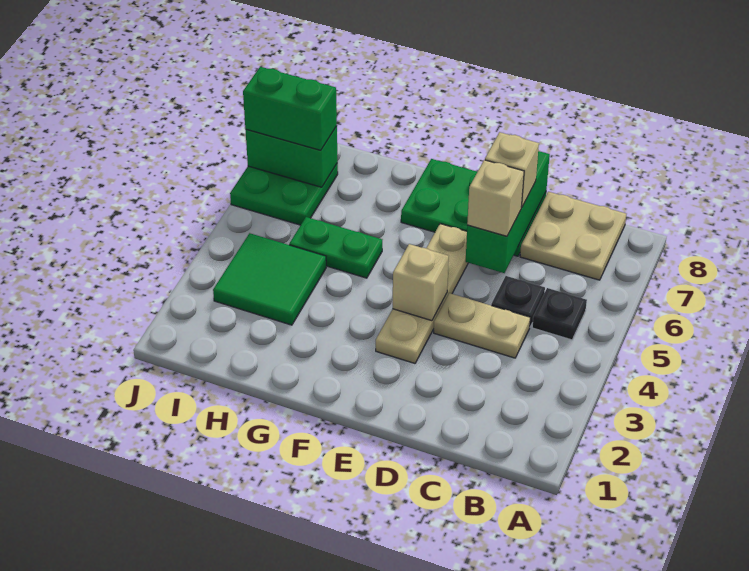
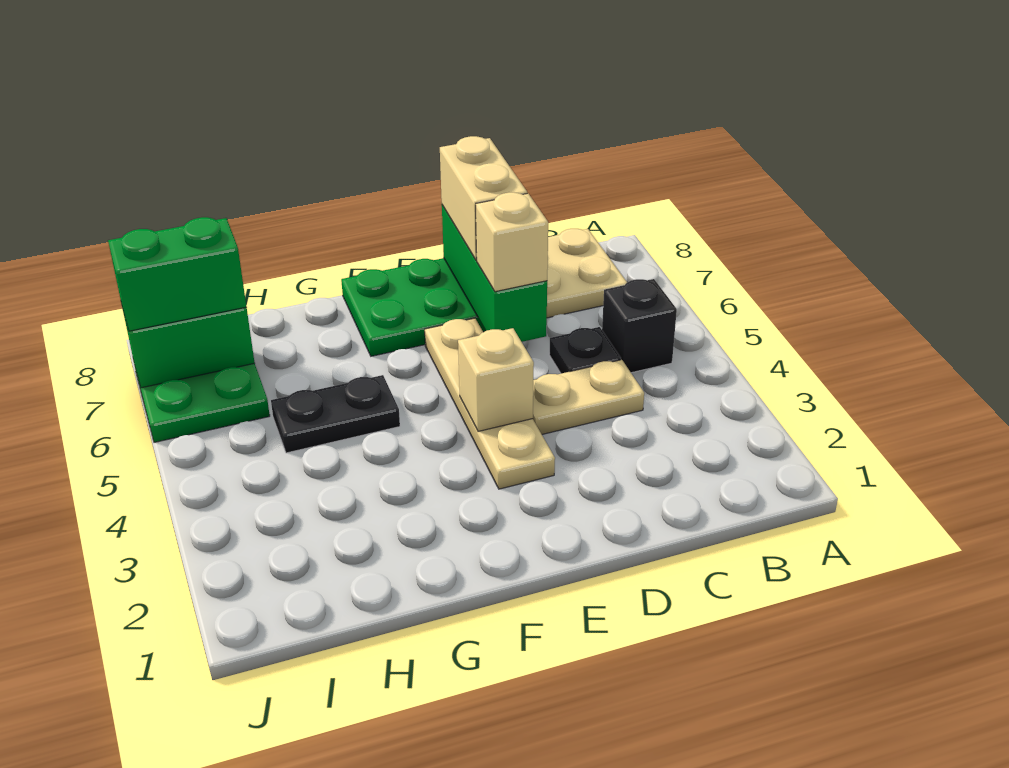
black plate B5 level 1 -> black brick B5 level 1
tan brick D7 level 3 -> tan brick D7:D8 level 3
green plate G5:H5 level 1 -> black plate G5:H5 level 1
green tile H3:I4 level 1 -> none

